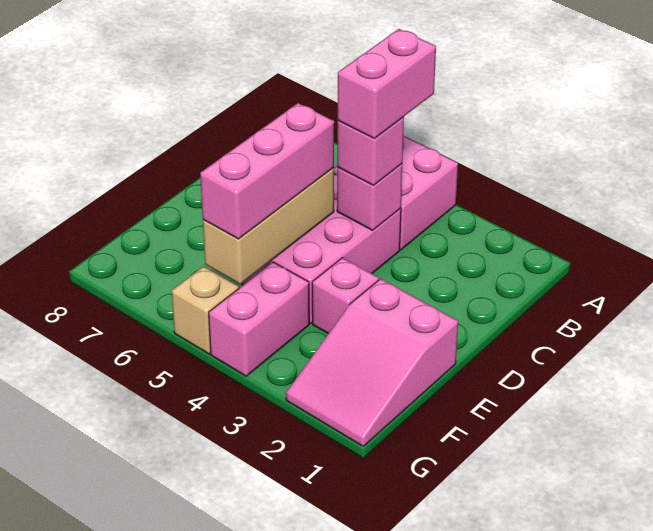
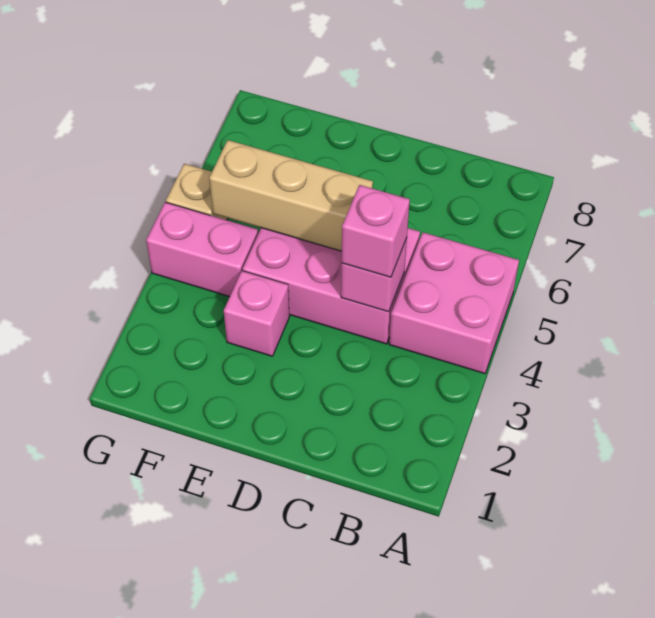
pink brick B4:C4 level 4 -> none
pink brick D5:F5 level 3 -> none
pink slope E1:G2 level 1 top E -> none

